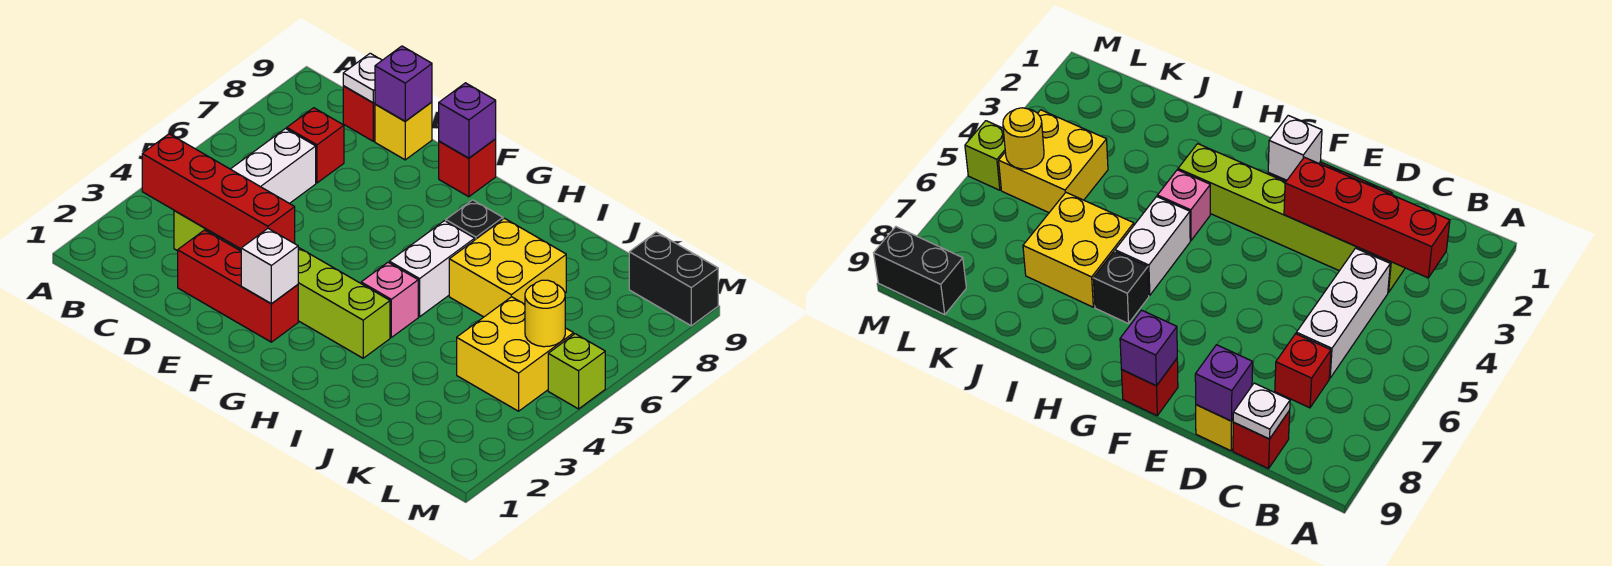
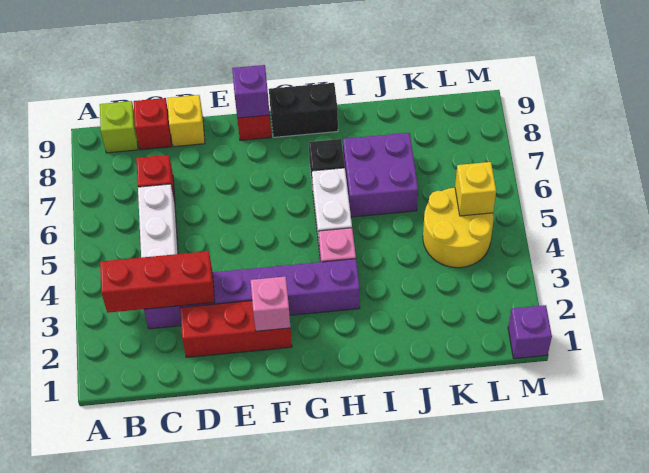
red brick B3:E3 level 2 -> red brick B3:D3 level 2
lime brick C3:H3 level 1 -> purple brick C3:H3 level 1
white plate C9 level 2 -> none
purple brick D9 level 2 -> purple brick M1 level 1
white brick F2 level 2 -> pink brick F2 level 2
yellow brick I6:J7 level 1 -> purple brick I6:J7 level 1
yellow brick K4:L5 level 1 -> yellow round brick K4:L5 level 1
yellow round brick L5 level 2 -> yellow brick L5 level 2
black brick L9:M9 level 1 -> black brick G9:H9 level 1
lime brick M5 level 1 -> lime brick B9 level 1

